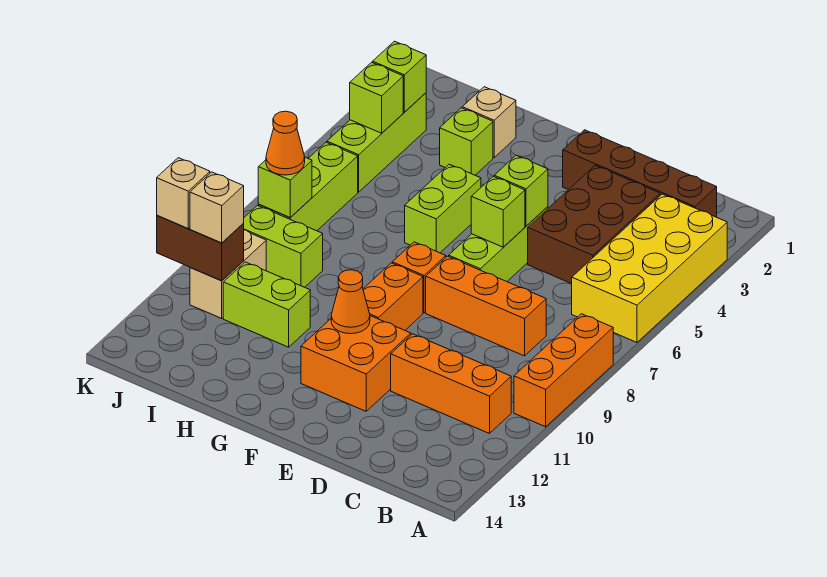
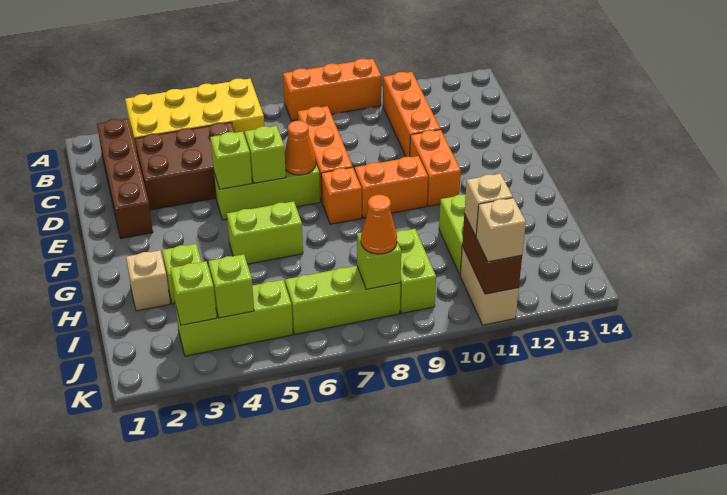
orange brick E11:F12 level 1 -> orange brick E11:F11 level 1
orange cone F11 level 2 -> orange cone E7 level 2
tan brick J10:J11 level 1 -> tan brick J11:K11 level 1

